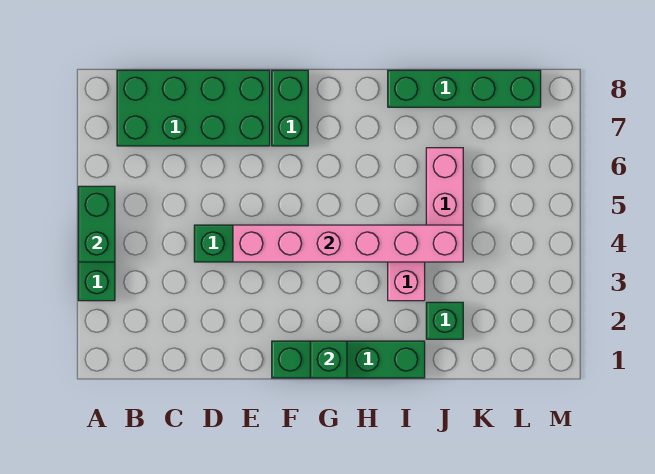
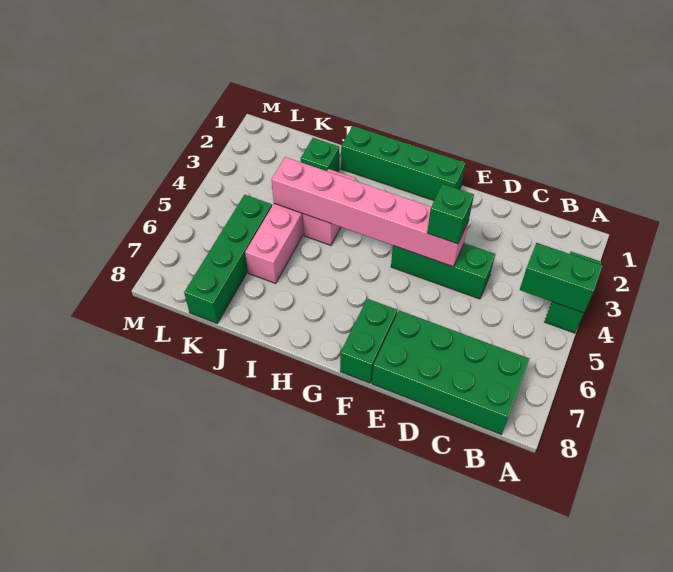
green brick A4:A5 level 2 -> green brick A4:B4 level 2
green brick G1 level 2 -> green brick E4 level 3
green brick I8:L8 level 1 -> green brick K5:K8 level 1

